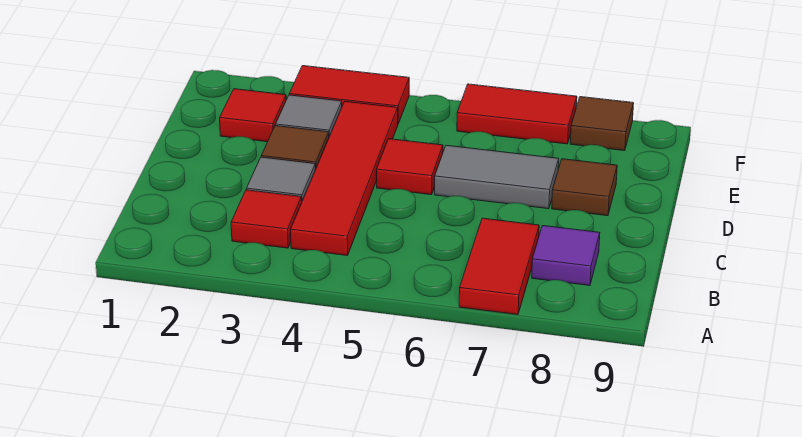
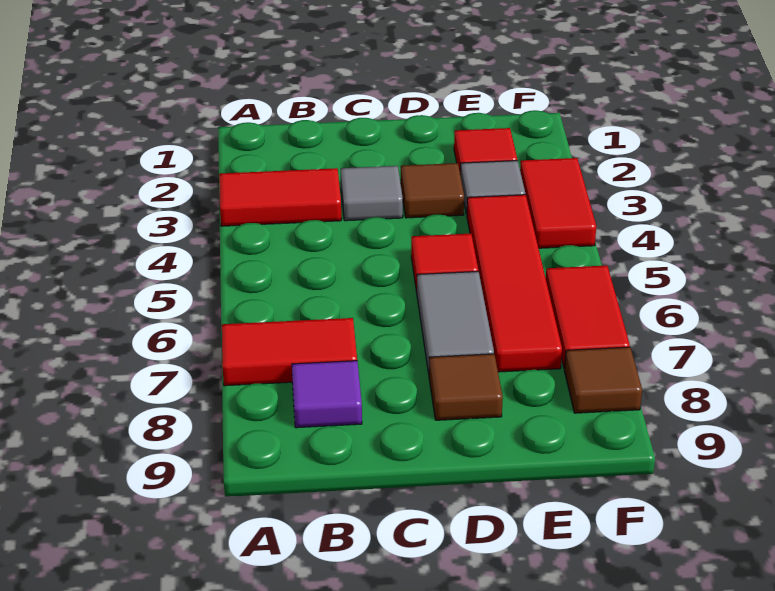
red tile B3 level 1 -> red tile A3:B3 level 1
red tile B4:E4 level 1 -> red tile E4:E7 level 1

